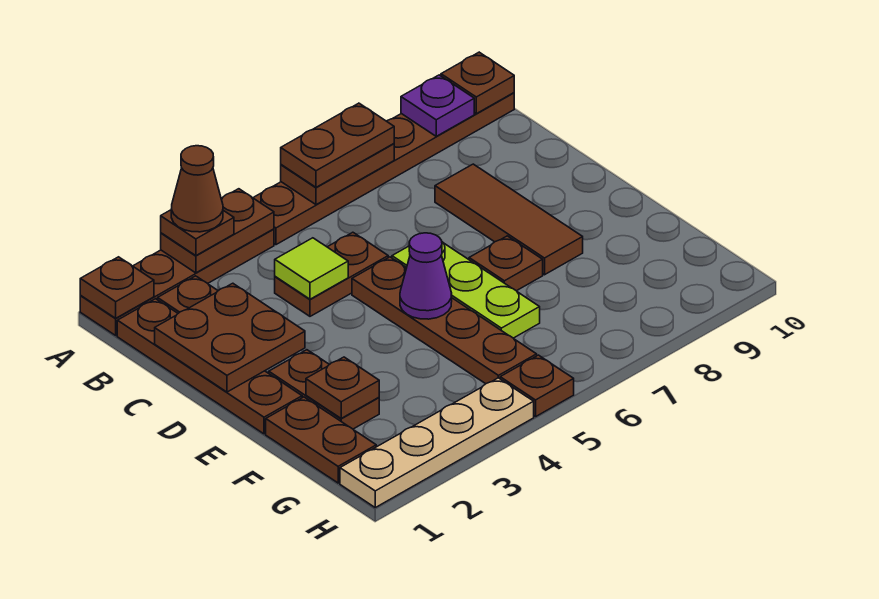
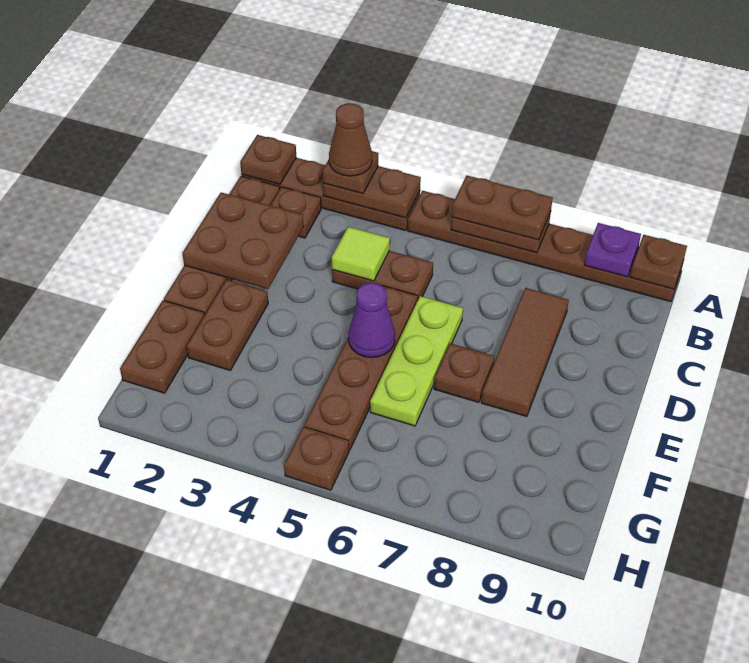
brown plate F2 level 2 -> none
tan plate H1:H4 level 1 -> none

